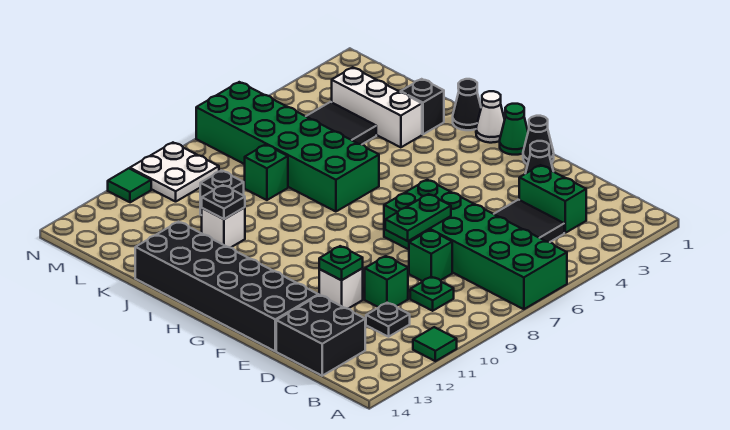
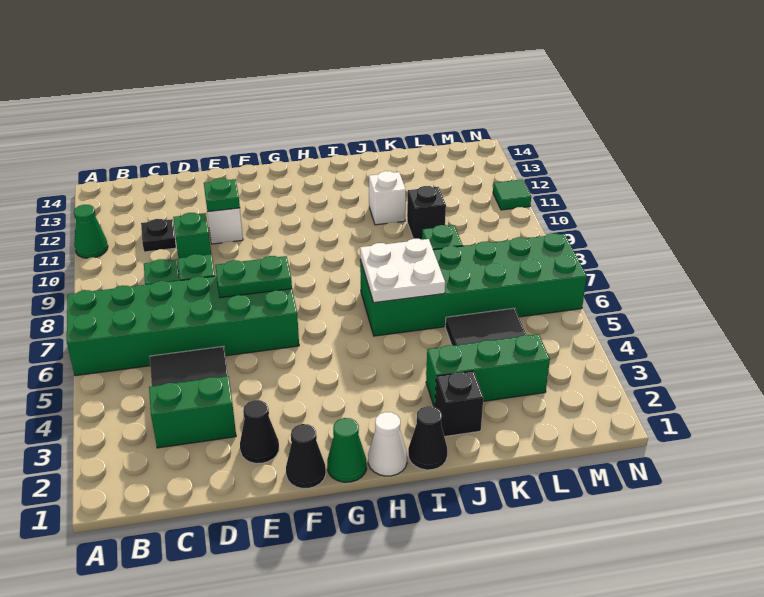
green tile A11 level 1 -> green cone A11 level 1
black brick C13:D14 level 1 -> none
green plate E7:E8 level 2 -> green plate E7:F7 level 2
black brick E13:J14 level 1 -> none
white brick J3:L3 level 1 -> green brick J3:L3 level 1
black plate J11 level 2 -> none
white plate M9:N10 level 1 -> white plate I6:J7 level 2

